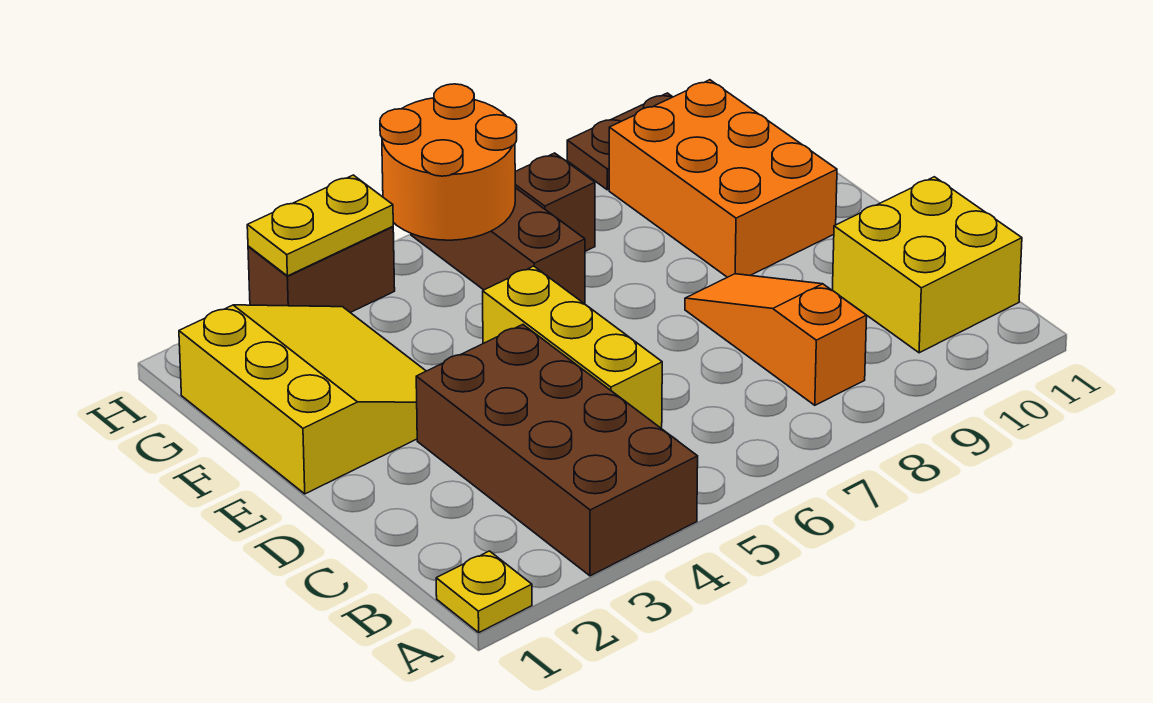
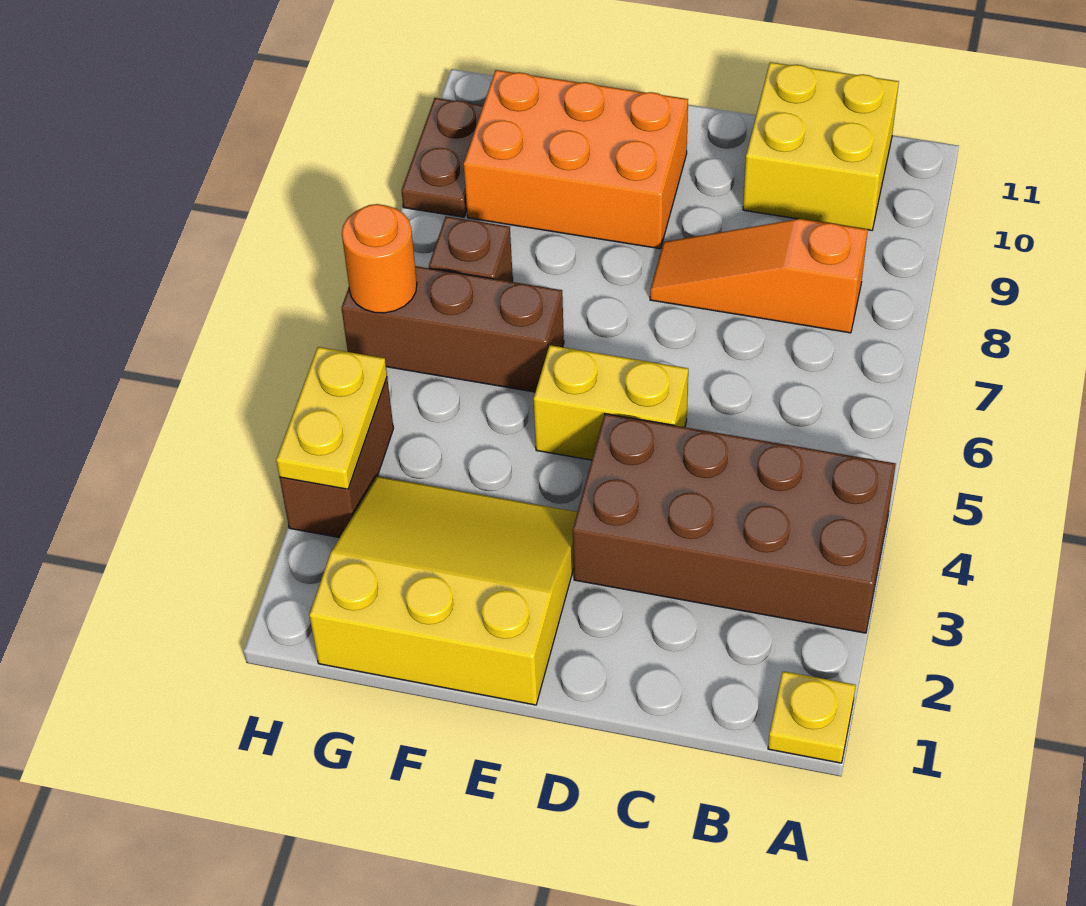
yellow brick C5:E5 level 1 -> yellow brick D5:E5 level 1
orange round brick G5:H6 level 2 -> orange round brick H6 level 2

